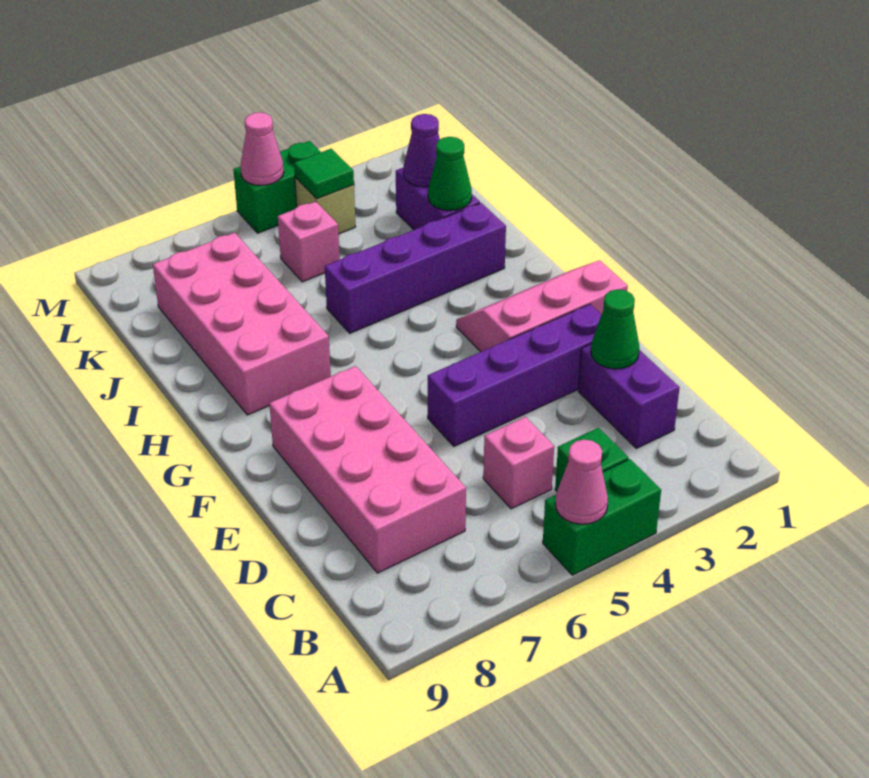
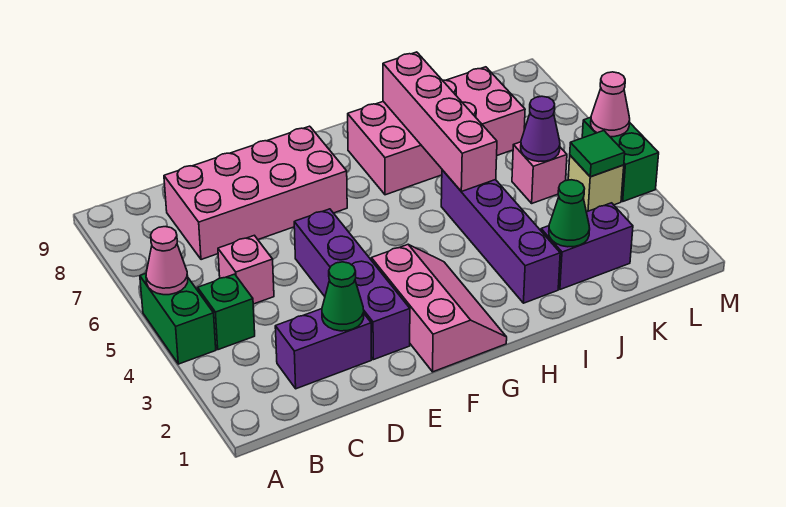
none -> pink brick I5:I8 level 2
purple cone K2 level 2 -> purple cone K5 level 2

